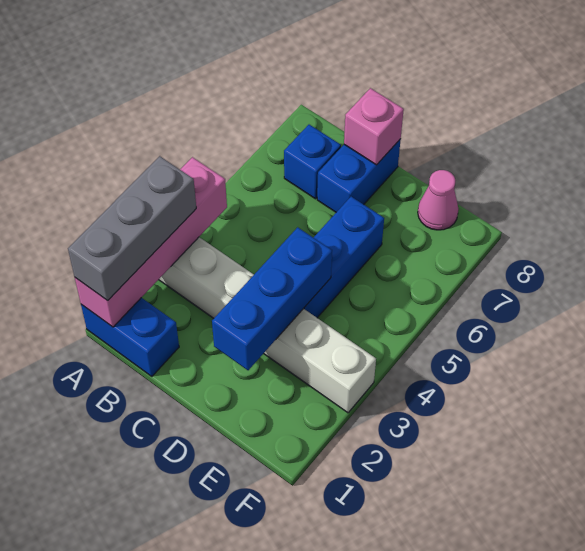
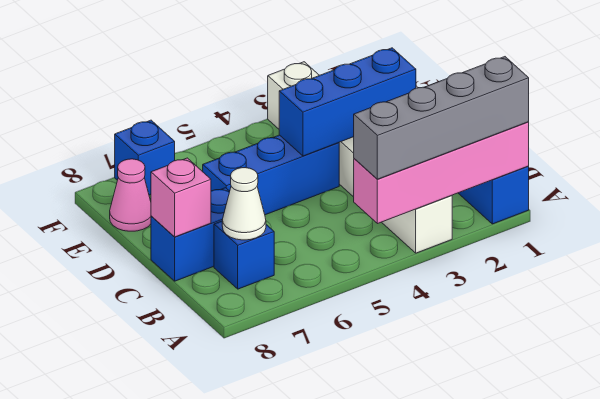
grey brick A1:A3 level 3 -> grey brick A1:A4 level 3
none -> white cone B7 level 2
none -> blue brick F7 level 1

